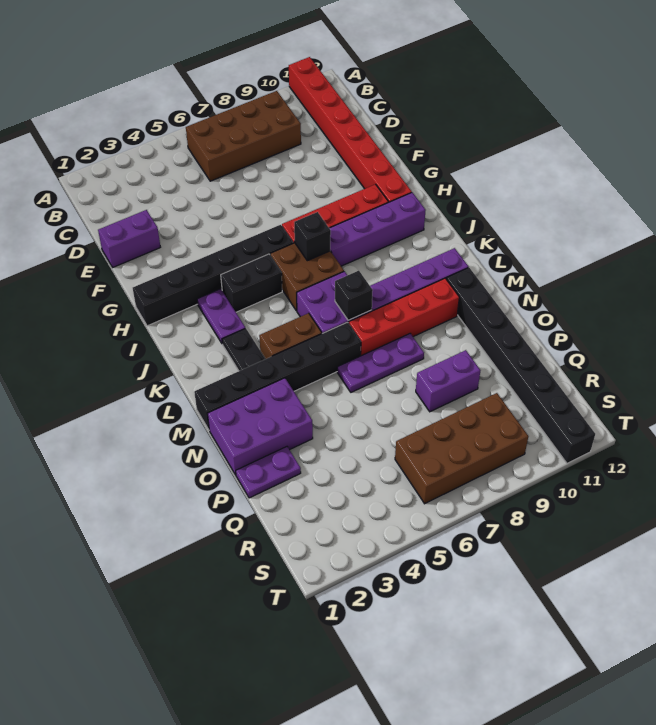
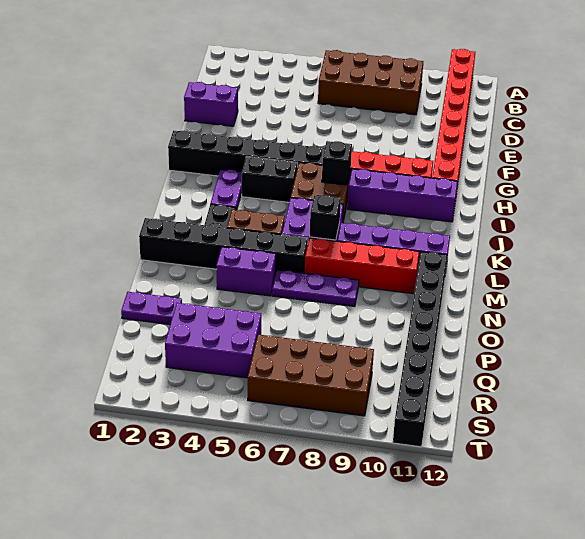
purple brick N1:O3 level 1 -> purple brick Q3:R5 level 1
purple brick P8:P9 level 1 -> purple brick N4:N5 level 1

